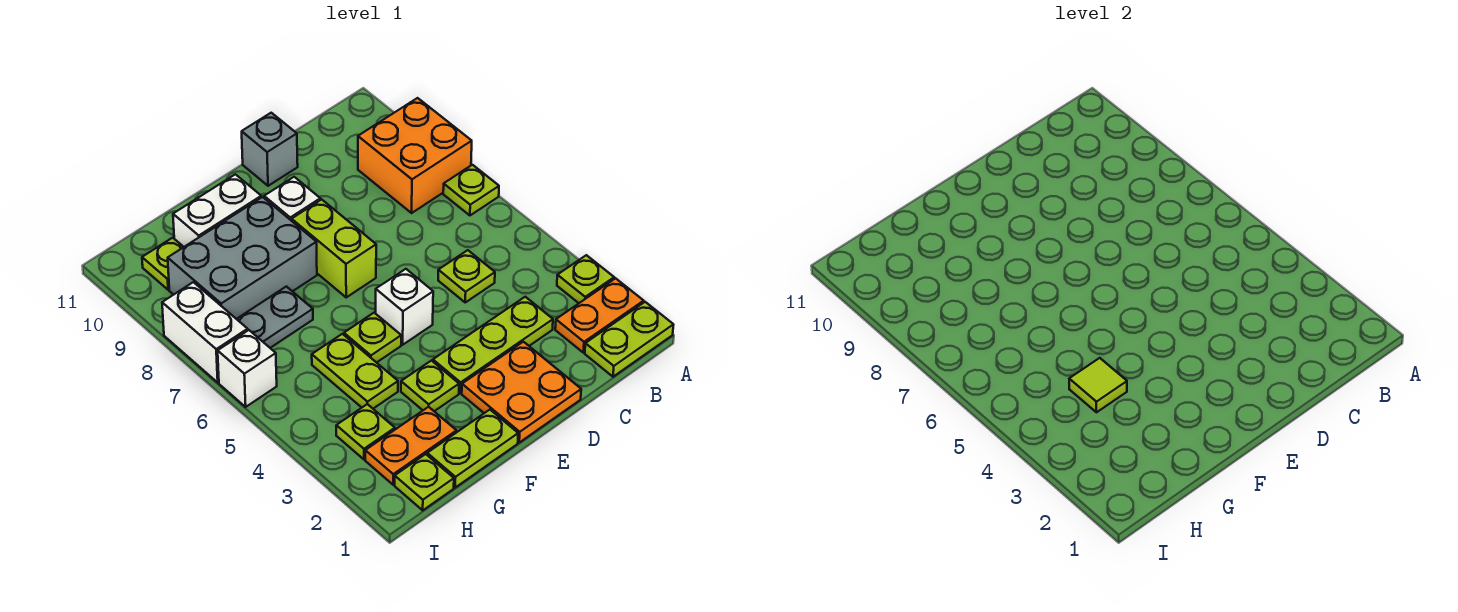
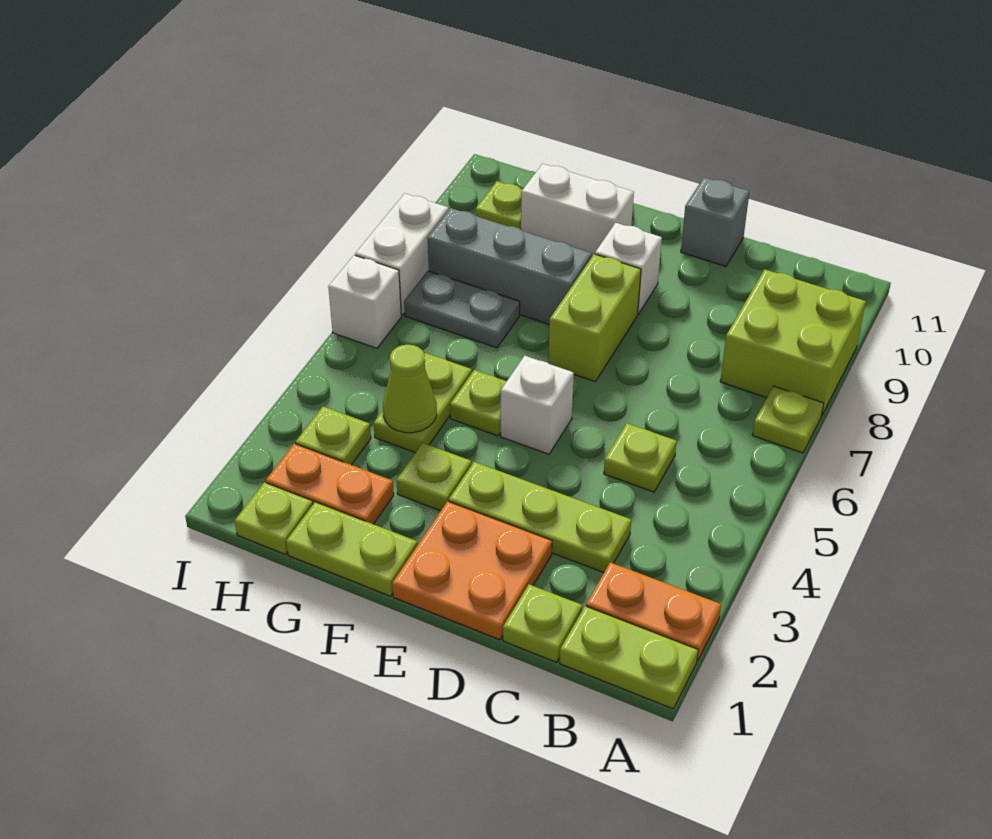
lime plate A3 level 1 -> lime plate C1 level 1
orange brick A8:B9 level 1 -> lime brick A8:B9 level 1
grey brick F8:H9 level 1 -> grey brick F8:H8 level 1
lime tile G4 level 2 -> lime cone G4 level 2

